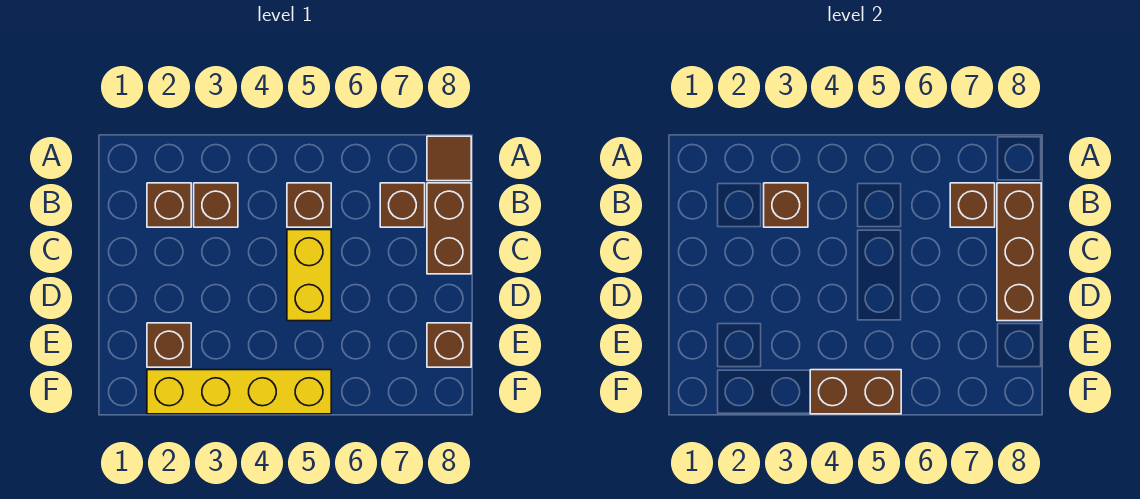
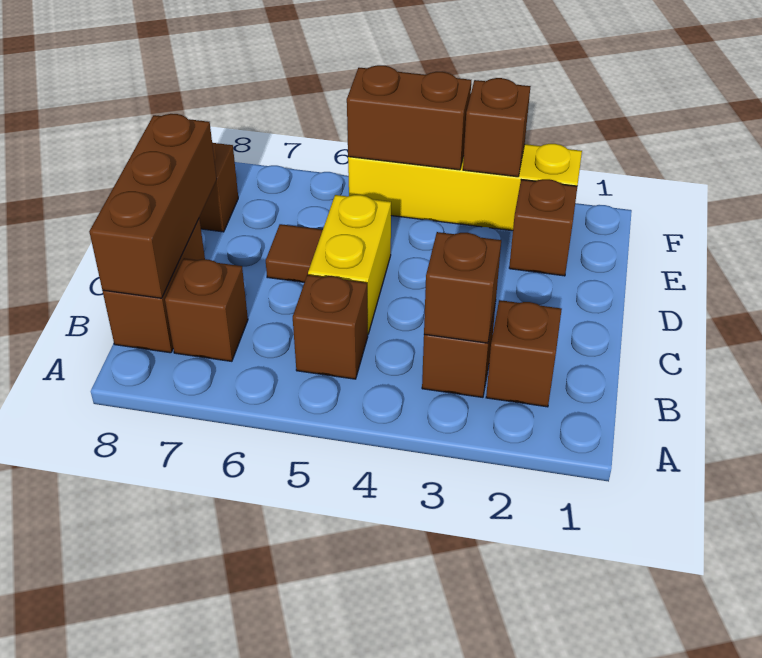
brown tile A8 level 1 -> brown tile D6 level 1
brown brick B7 level 2 -> brown brick F3 level 2

